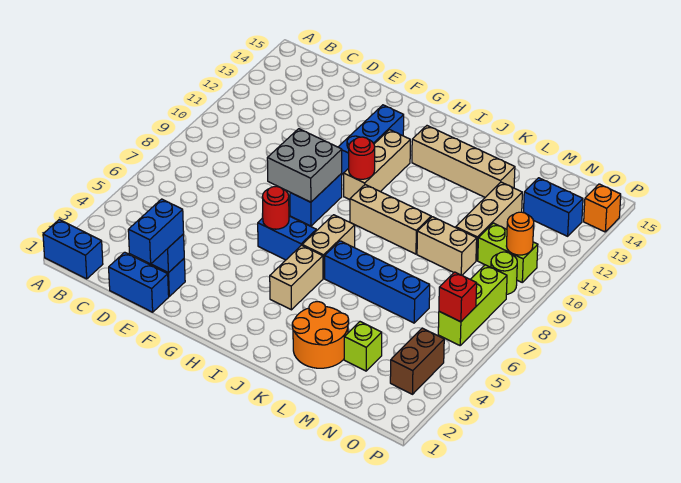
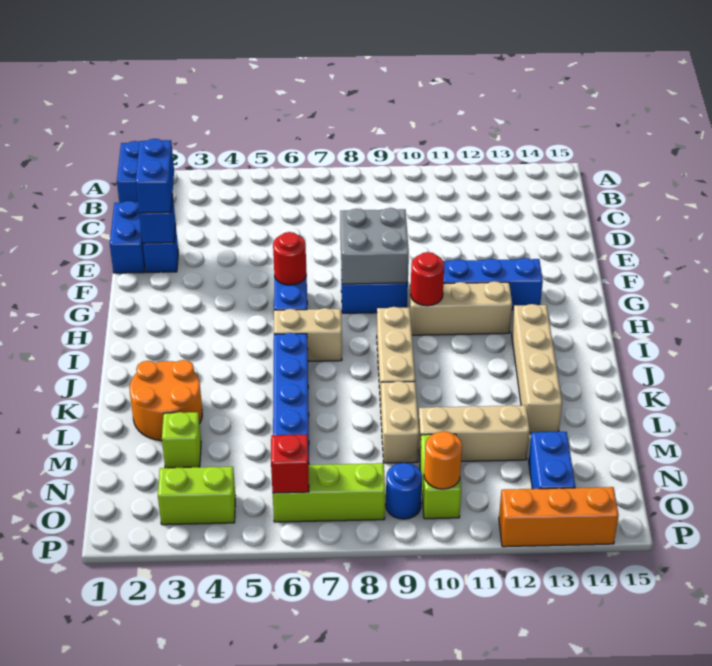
blue brick E1:E2 level 3 -> blue brick D2:E2 level 3
tan brick I4:I5 level 1 -> none
brown brick O3:O4 level 1 -> lime brick O3:O4 level 1
lime round brick O9 level 1 -> blue round brick O9 level 1
orange brick P14 level 1 -> orange brick P12:P14 level 1

